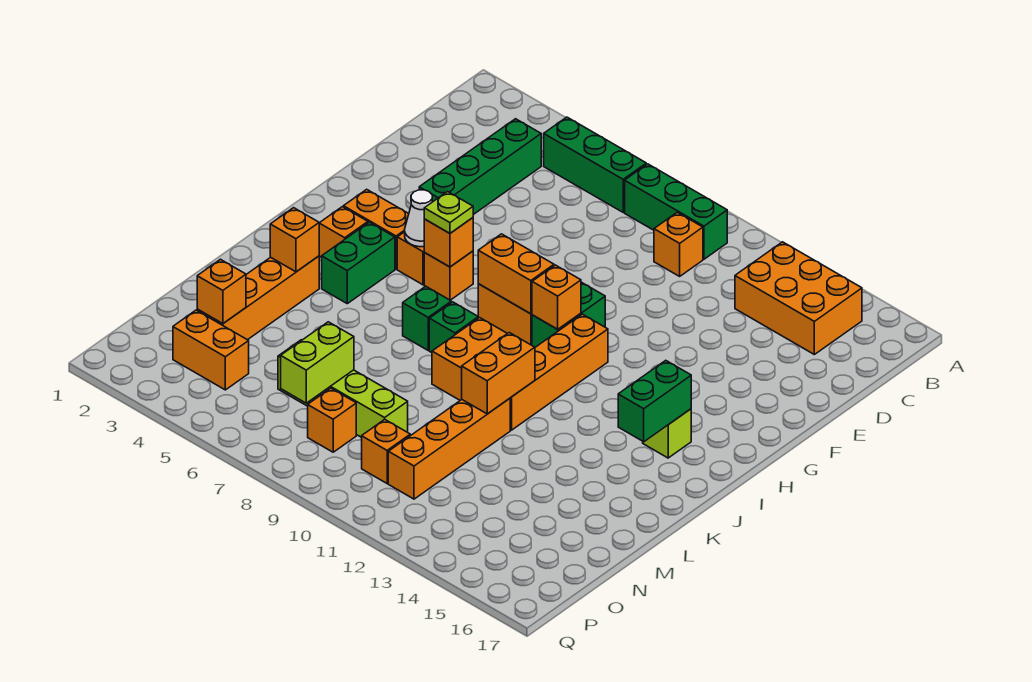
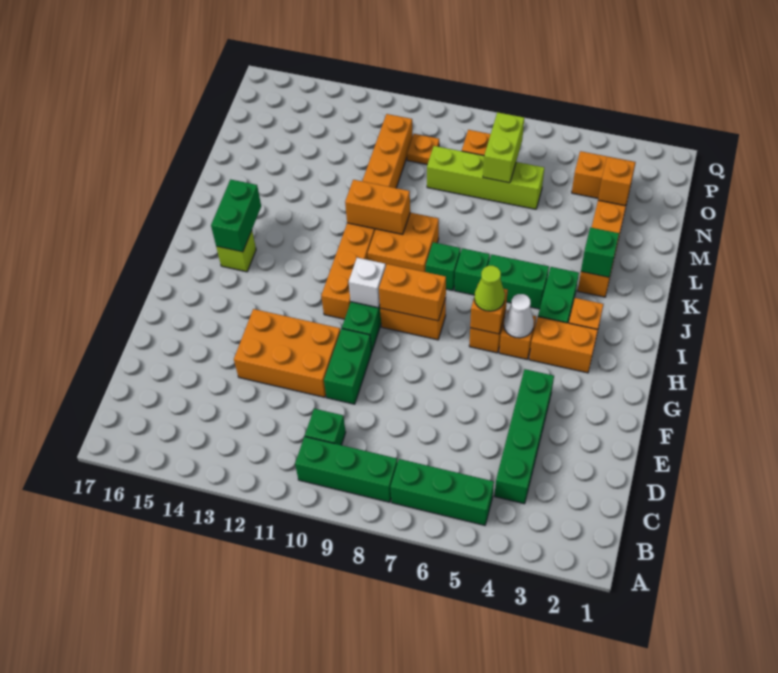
orange brick B13:C15 level 1 -> orange brick E11:F13 level 1
orange brick C10 level 1 -> green brick C10 level 1
none -> green brick E10:F10 level 1
lime plate H6 level 3 -> lime cone H6 level 3
orange brick H10 level 2 -> white brick H10 level 2
none -> green brick J5:J6 level 1
orange brick K3 level 2 -> green brick K3 level 2
orange brick K11:L11 level 2 -> orange brick K10:K11 level 2
orange brick O10 level 1 -> orange plate O10 level 1

